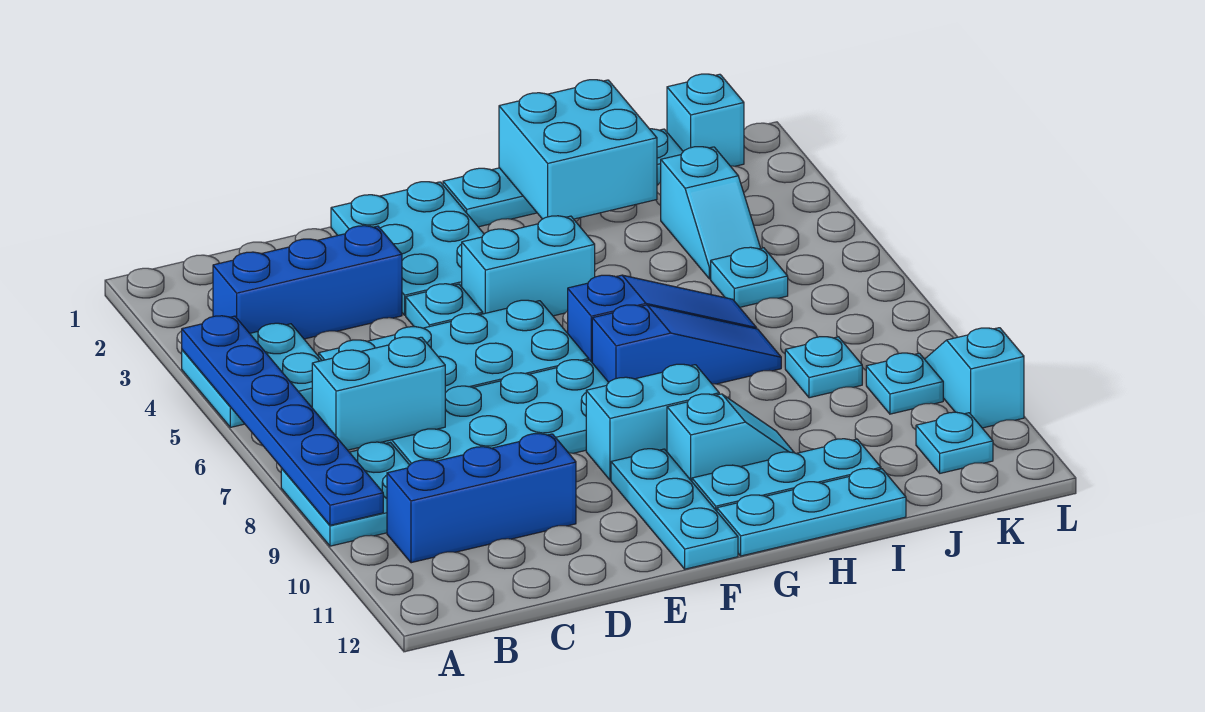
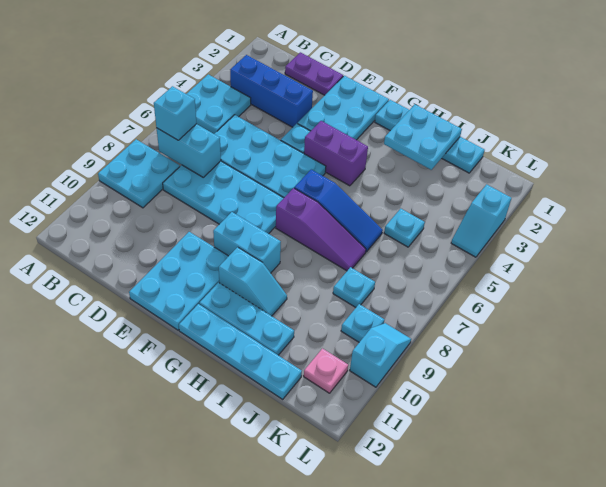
blue plate A4:A9 level 2 -> none
blue brick B10:D10 level 1 -> none
none -> purple plate C1:D1 level 1
cyan brick F4:G4 level 1 -> purple brick F4:G4 level 1
cyan plate F10:F12 level 1 -> cyan plate E10:F12 level 1
blue slope G7:I7 level 1 top G -> purple slope G7:I7 level 1 top G
cyan plate G12:I12 level 1 -> cyan plate G12:J12 level 1
cyan brick H1:I2 level 2 -> cyan plate H1:I2 level 2
cyan slope J3:J4 level 1 top 3 -> cyan slope L3:L4 level 1 top 3
cyan brick K1 level 1 -> cyan brick B7 level 3
cyan plate K11 level 1 -> pink plate K11 level 1

